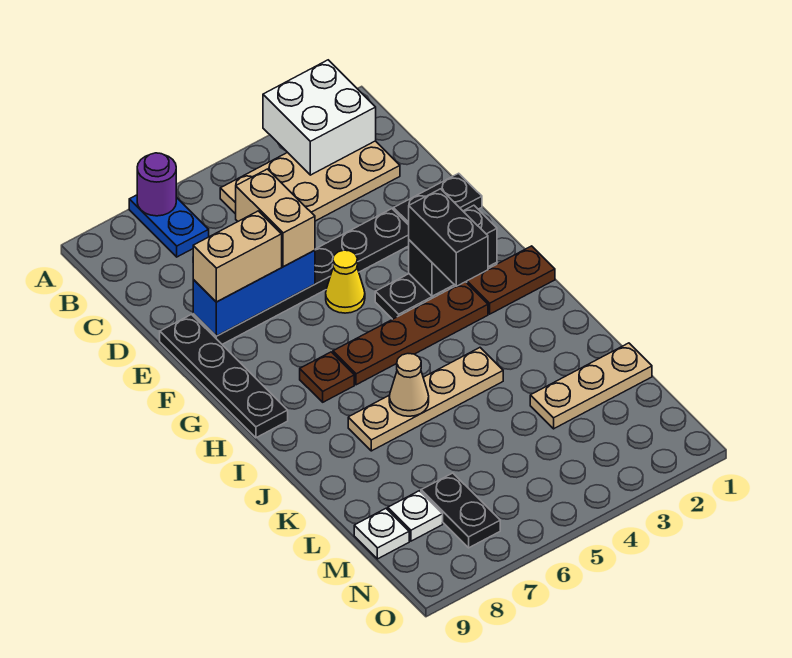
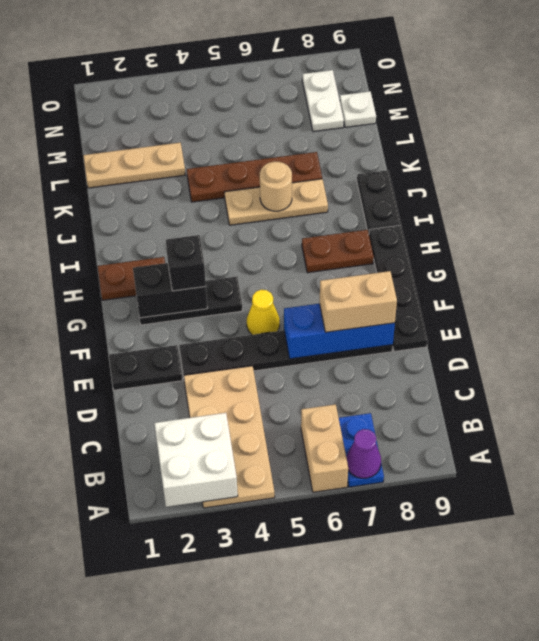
purple round brick A7 level 2 -> purple cone A7 level 2
tan plate B2:C5 level 1 -> tan plate A3:D4 level 1
tan brick D6:E6 level 3 -> tan brick A6:B6 level 1
black brick G3:H3 level 3 -> black brick G3 level 3
brown plate H3:H6 level 1 -> brown plate K4:K7 level 1
brown plate H7 level 1 -> brown plate H7:H8 level 1
tan plate J4:J7 level 1 -> tan plate J5:J7 level 1
tan cone J6 level 2 -> tan round brick J6 level 2
black plate M7:N7 level 1 -> black plate I9:J9 level 1
white plate M8 level 1 -> white plate M8:N8 level 1

